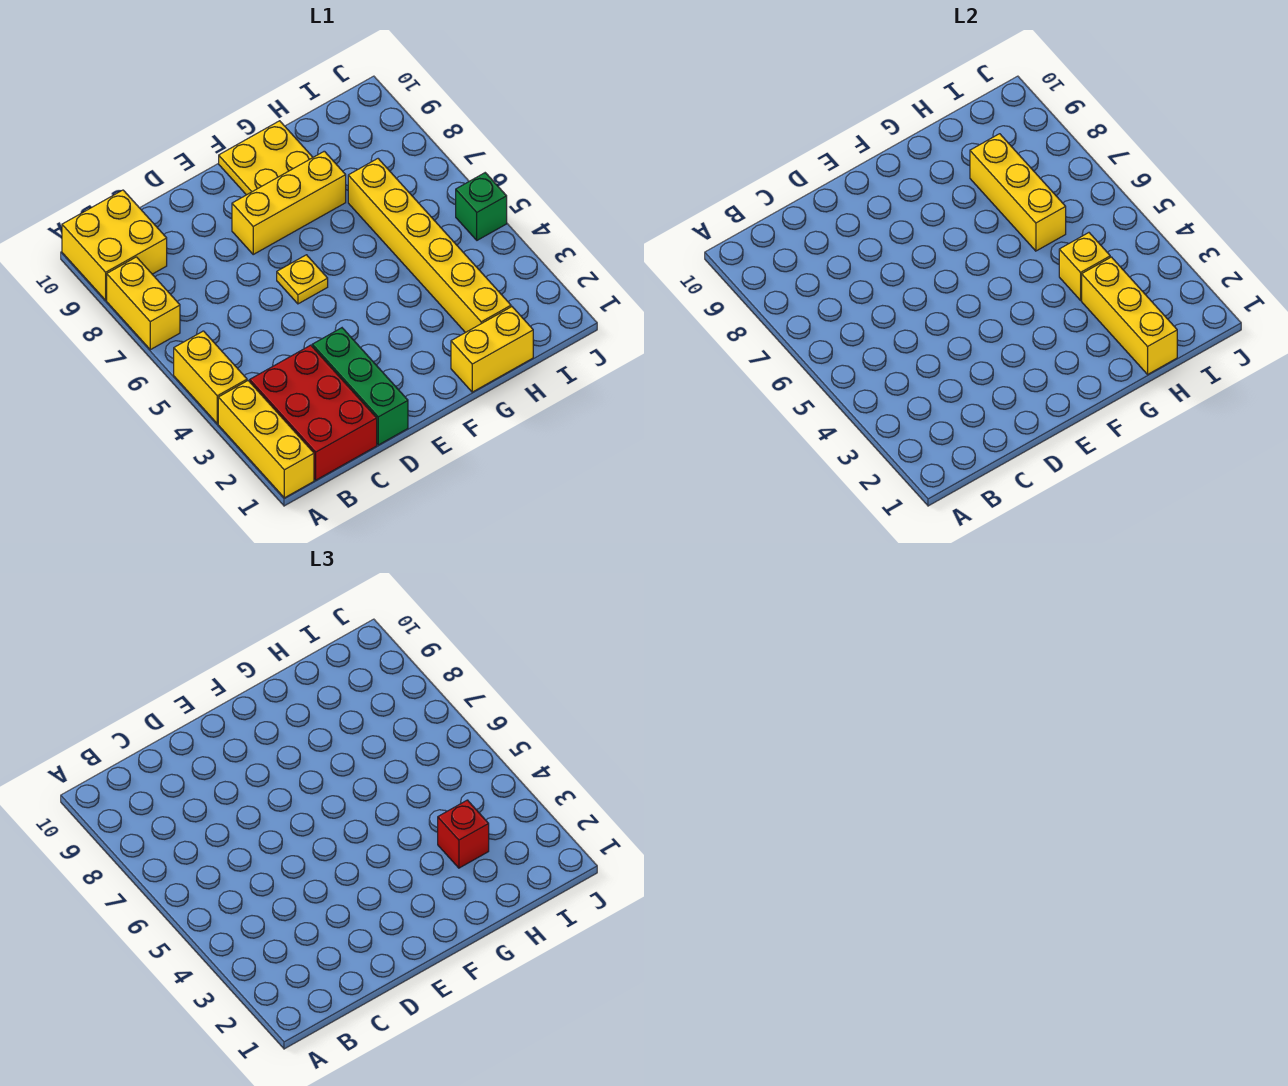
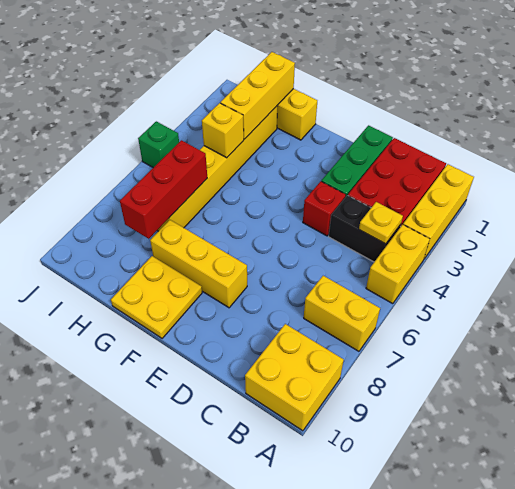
yellow brick A7:A8 level 1 -> yellow brick A7:B7 level 1
none -> black brick B4:C4 level 1
yellow plate E6 level 1 -> yellow plate B4 level 2
red brick H3 level 3 -> red brick D4 level 1
yellow brick H6:H8 level 2 -> red brick H6:H8 level 2

